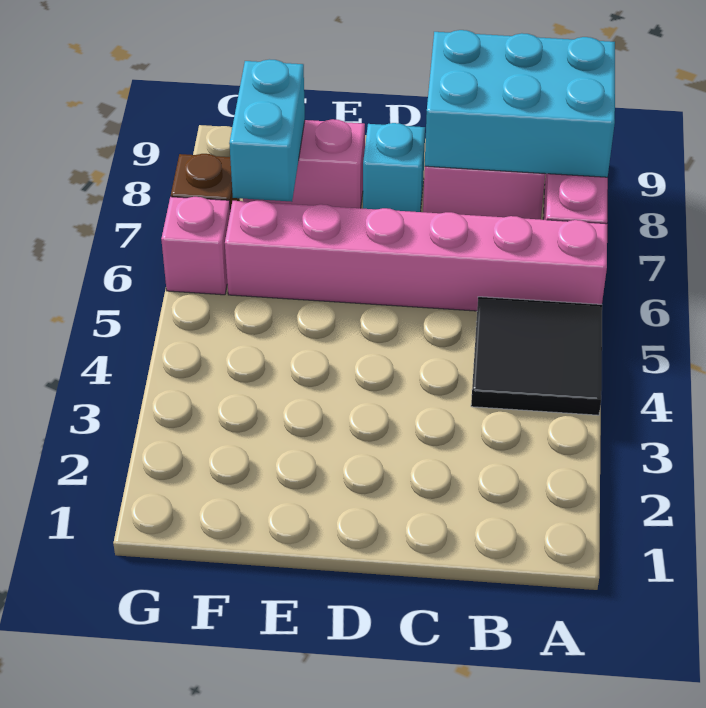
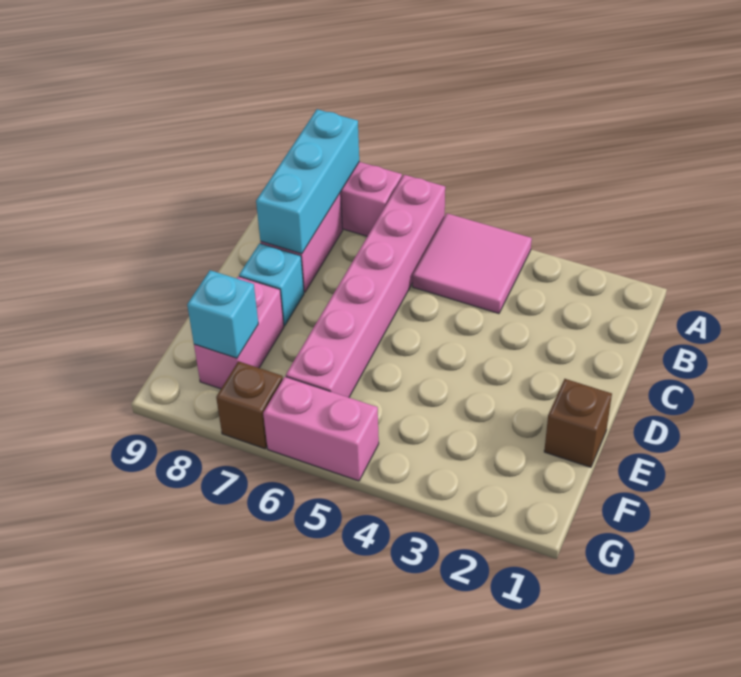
black tile A4:B5 level 1 -> pink tile A4:B5 level 1
cyan brick A8:C9 level 2 -> cyan brick A8:C8 level 2
none -> brown brick E1 level 1
cyan brick F7:F8 level 2 -> cyan brick F8 level 2
pink brick G6 level 1 -> pink brick G5:G6 level 1

